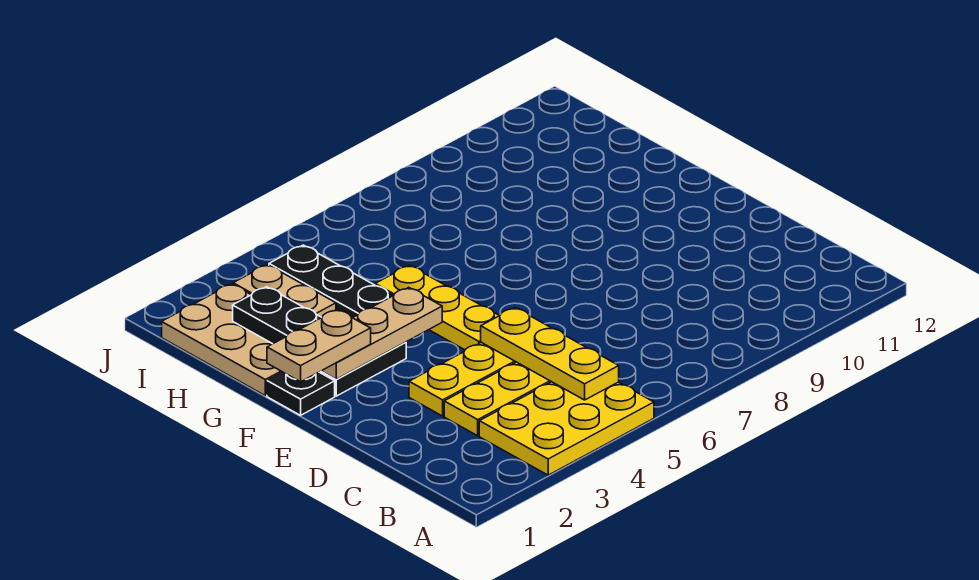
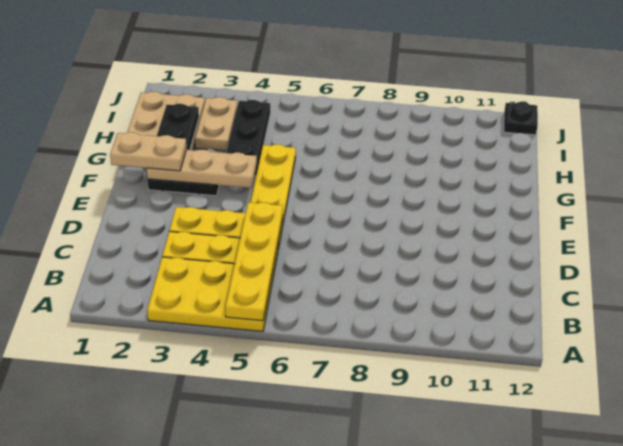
yellow plate B5:D5 level 2 -> yellow plate A5:D5 level 2
black plate F1 level 1 -> black plate J12 level 1

